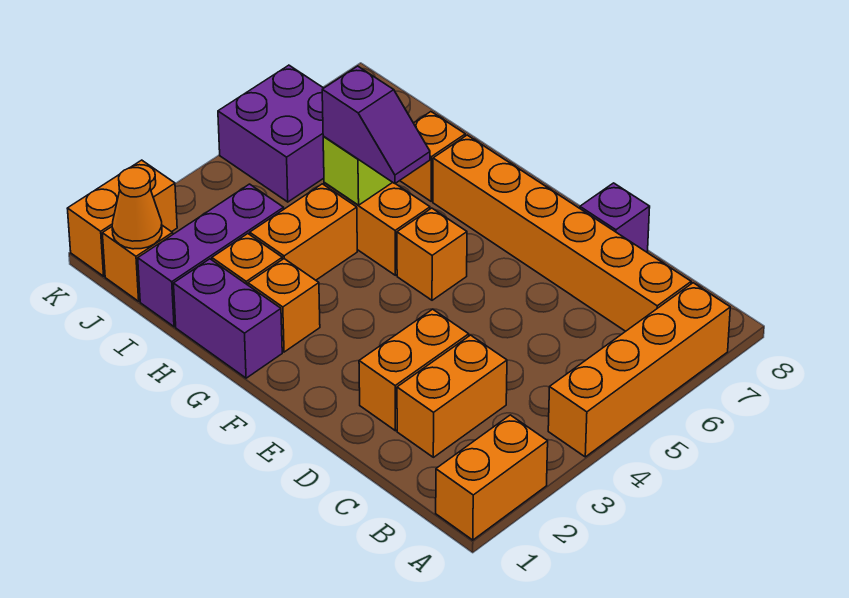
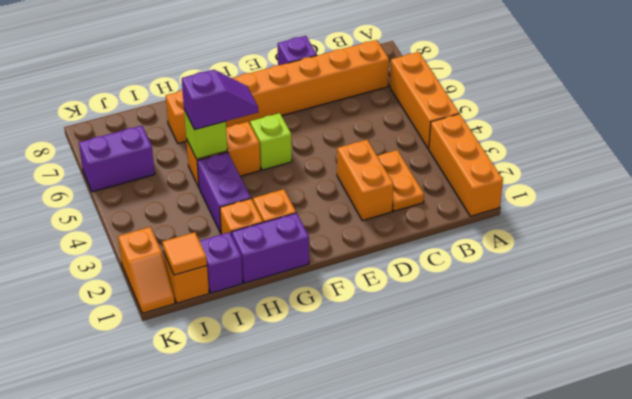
orange brick A1:A2 level 1 -> orange brick A1:A3 level 1
orange brick A4:A7 level 1 -> orange brick A4:A6 level 1
orange brick C2:C3 level 1 -> orange plate C2:C3 level 1
orange brick F5 level 1 -> lime brick F5 level 1
orange brick H3:H4 level 1 -> purple brick H3:H4 level 1
purple brick I1:I3 level 1 -> purple brick I1 level 1
orange cone J1 level 2 -> orange tile J1 level 2
purple brick J5:K6 level 1 -> purple brick J6:K6 level 1
orange brick K1:K2 level 1 -> orange slope K1:K2 level 1 top 2

